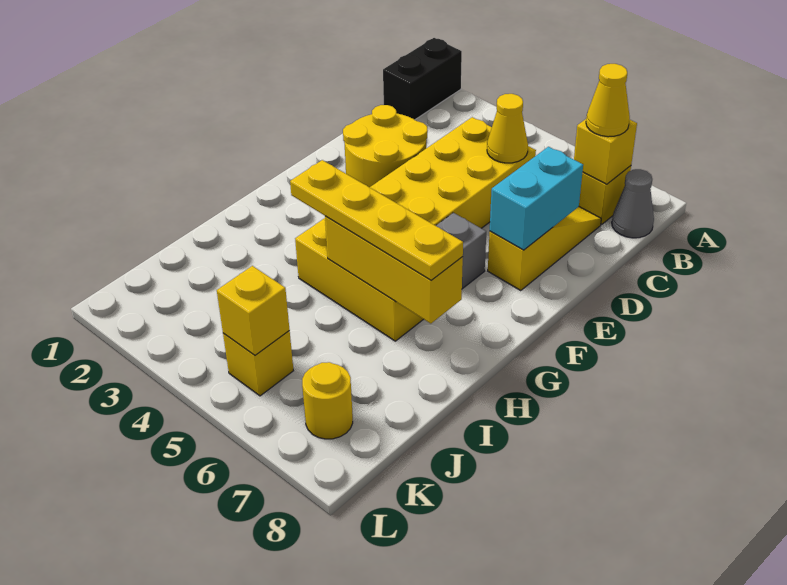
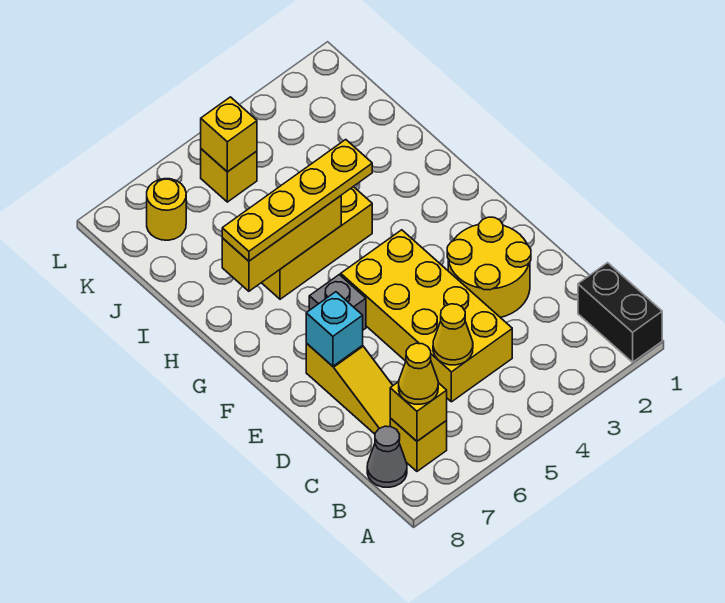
cyan brick D7:E7 level 2 -> cyan brick E7 level 2

